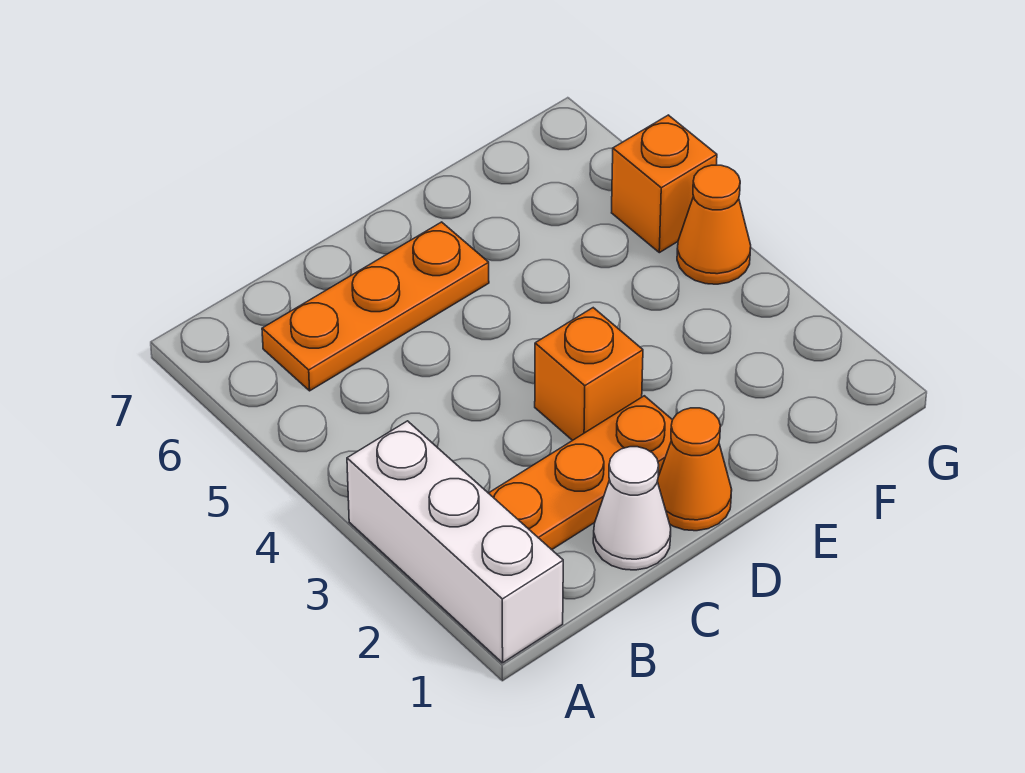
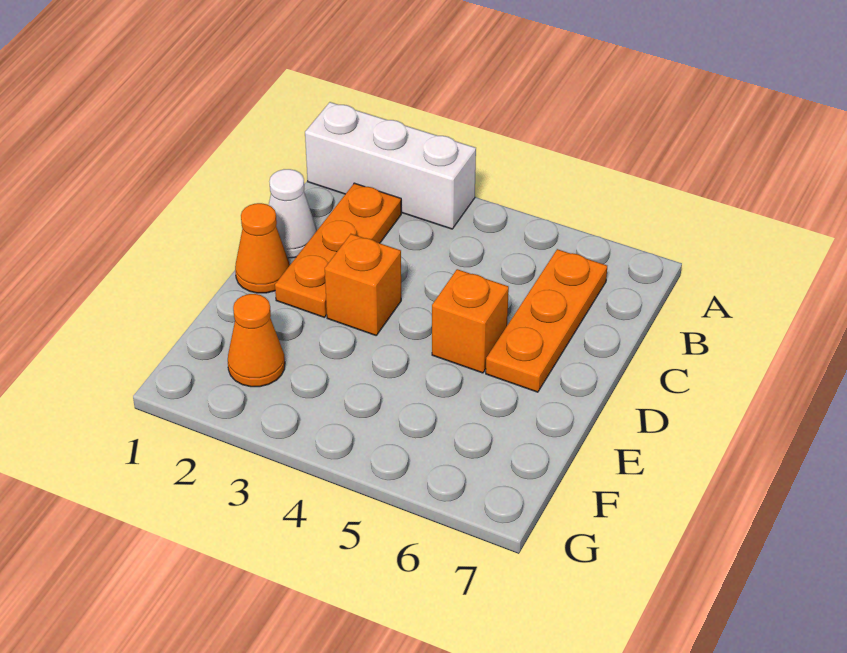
orange cone G4 level 1 -> orange cone F2 level 1
orange brick G5 level 1 -> orange brick D5 level 1

